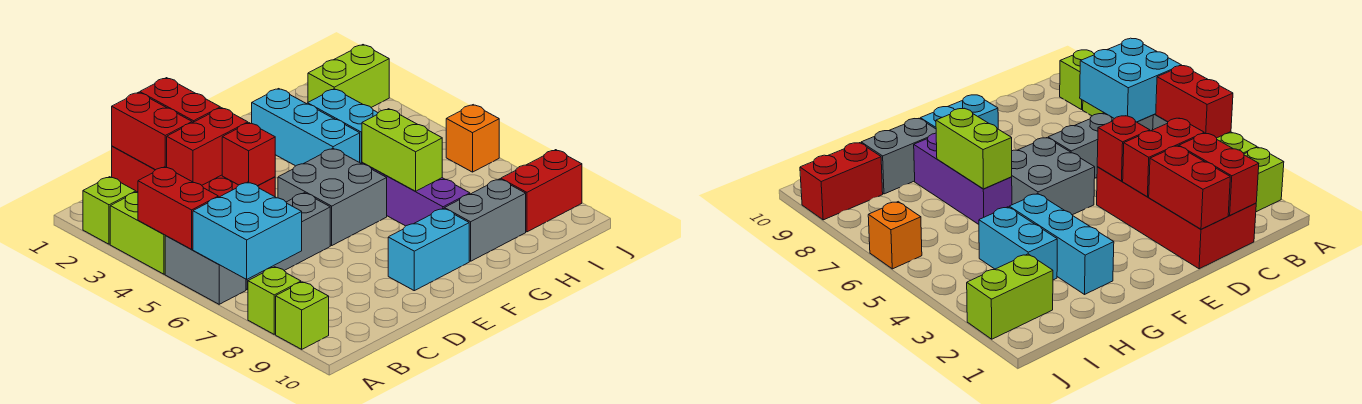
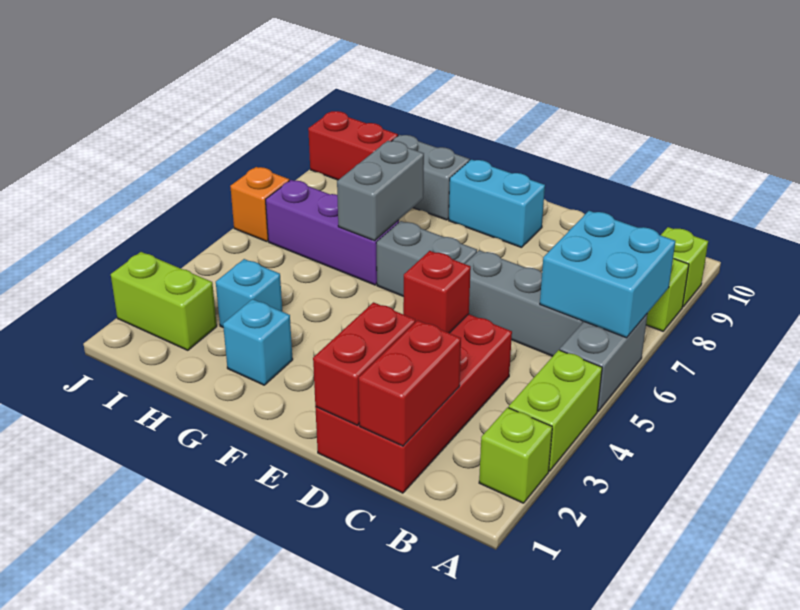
red brick A4:A5 level 2 -> none
red brick C3:D3 level 2 -> none
grey brick E5:F6 level 1 -> grey brick E6:F6 level 1
cyan brick G2:G4 level 1 -> cyan brick G2 level 1
purple brick G6:G8 level 1 -> purple brick G6:I6 level 1
lime brick G6:G7 level 2 -> grey brick G6:G7 level 2
cyan brick H3:H4 level 1 -> cyan brick H3 level 1

